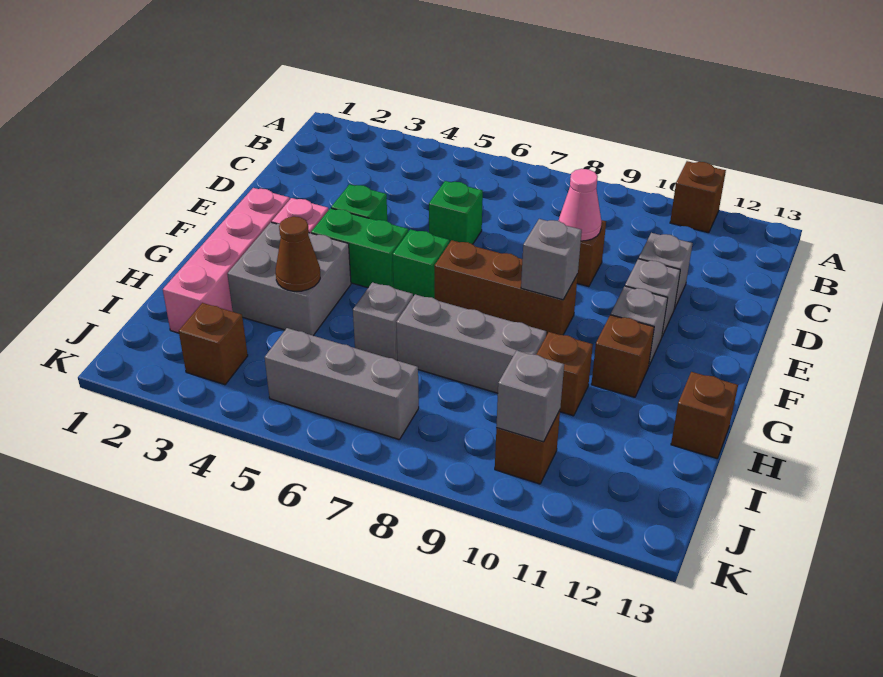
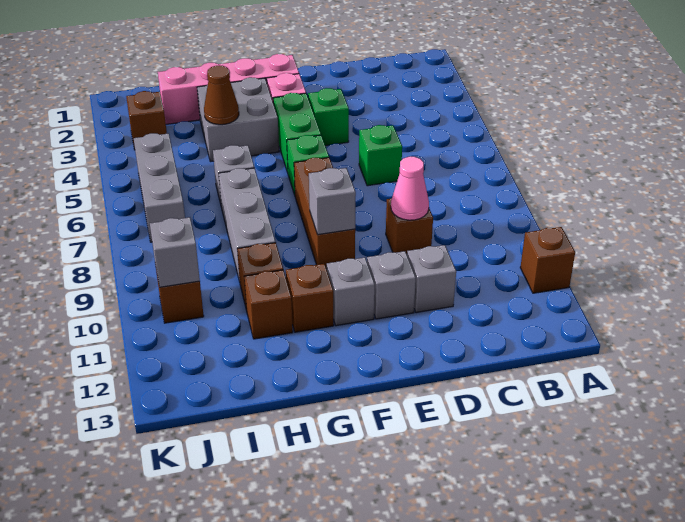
brown brick H13 level 1 -> brown brick H11 level 1

